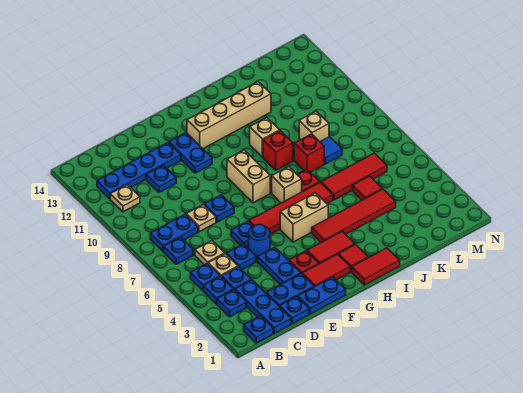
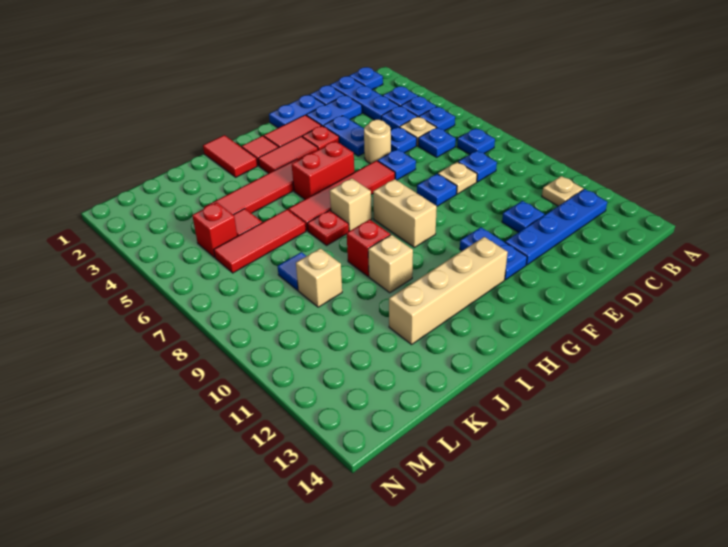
blue plate B8:C8 level 1 -> blue plate C8 level 1
tan plate C6 level 1 -> blue plate C6 level 1
blue round brick E5 level 1 -> tan round brick E5 level 1
tan brick G5:H5 level 1 -> red brick G5:H5 level 1
red tile H1:I1 level 1 -> red tile I1:I2 level 1
red brick J8 level 1 -> red brick L5 level 1

